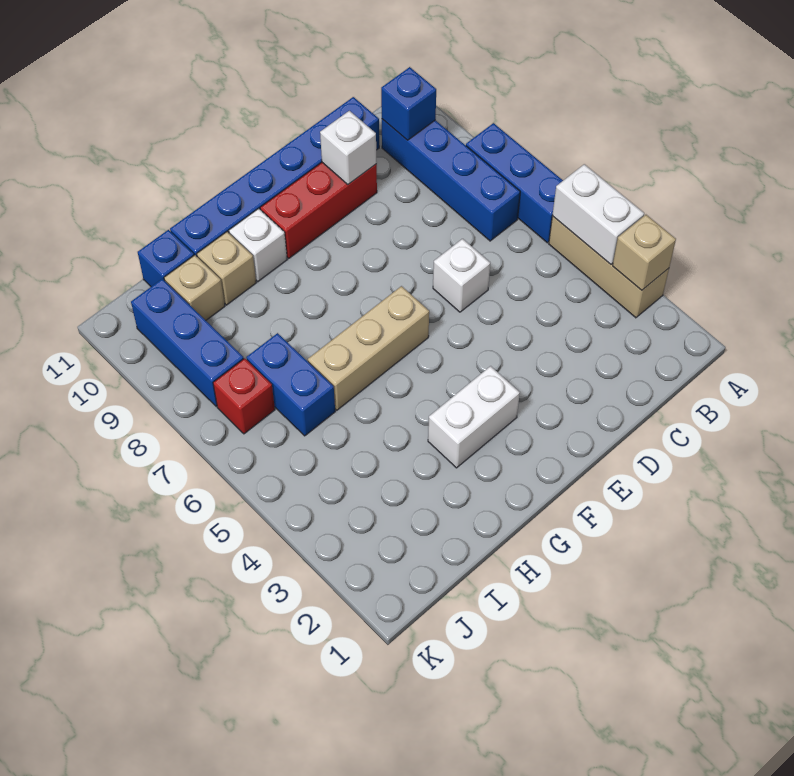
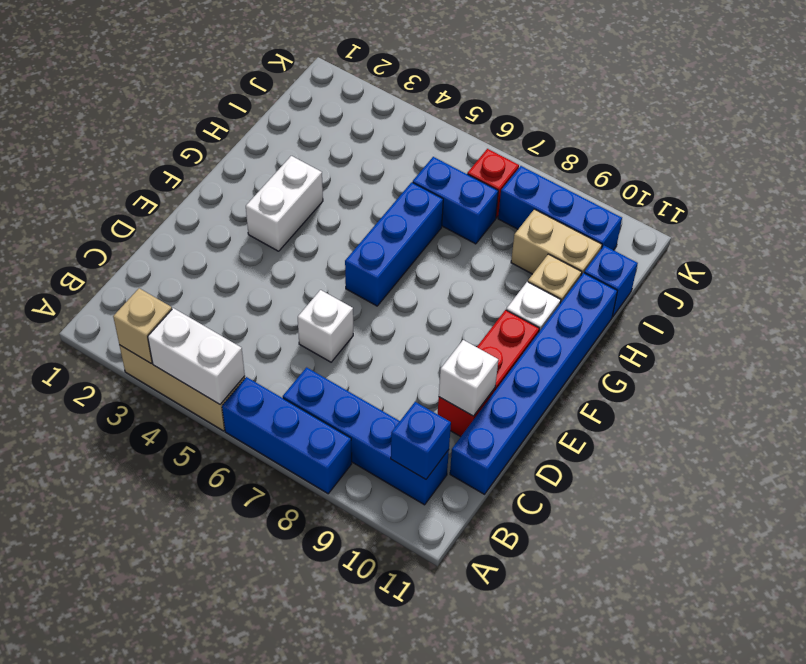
tan brick F6:H6 level 1 -> blue brick F6:H6 level 1
tan brick I10 level 1 -> tan brick I9:I10 level 1

